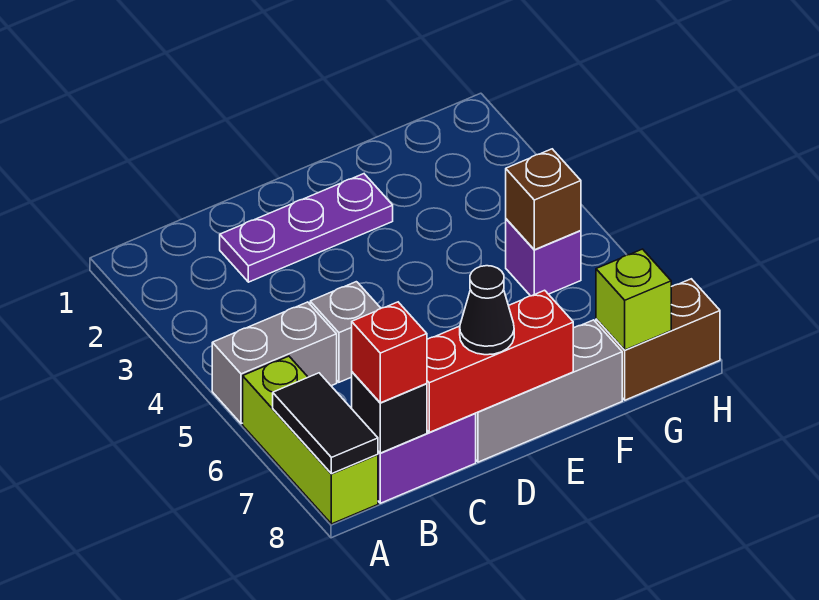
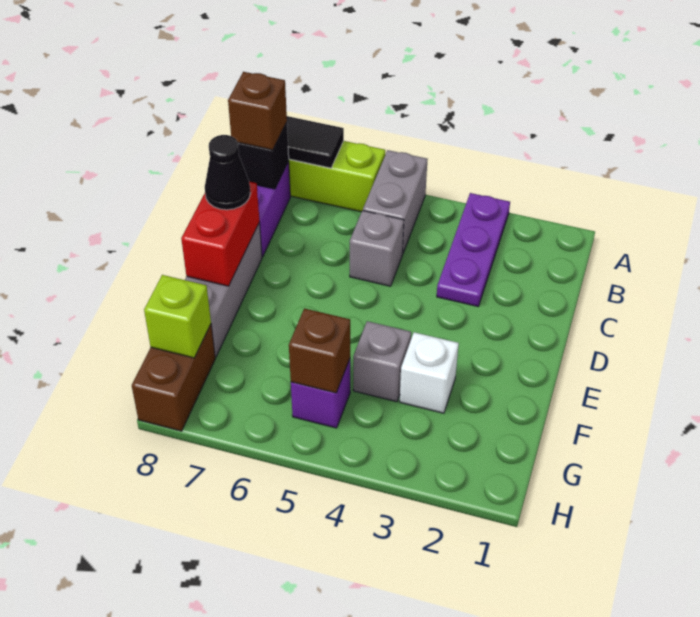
red brick B8 level 3 -> brown brick B8 level 3
purple plate C2:E2 level 1 -> purple plate A3:C3 level 1
red brick C8:E8 level 2 -> red brick D8:E8 level 2
none -> white brick F3 level 1
none -> grey brick F4 level 1

